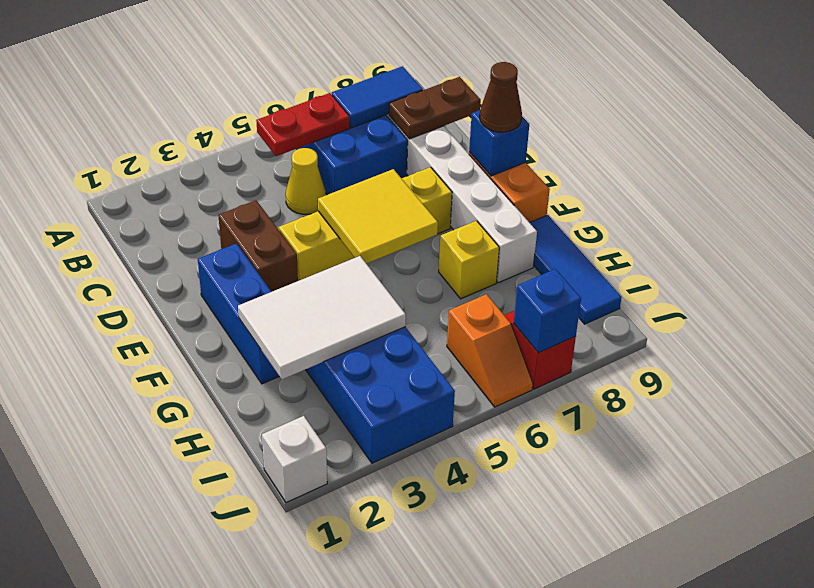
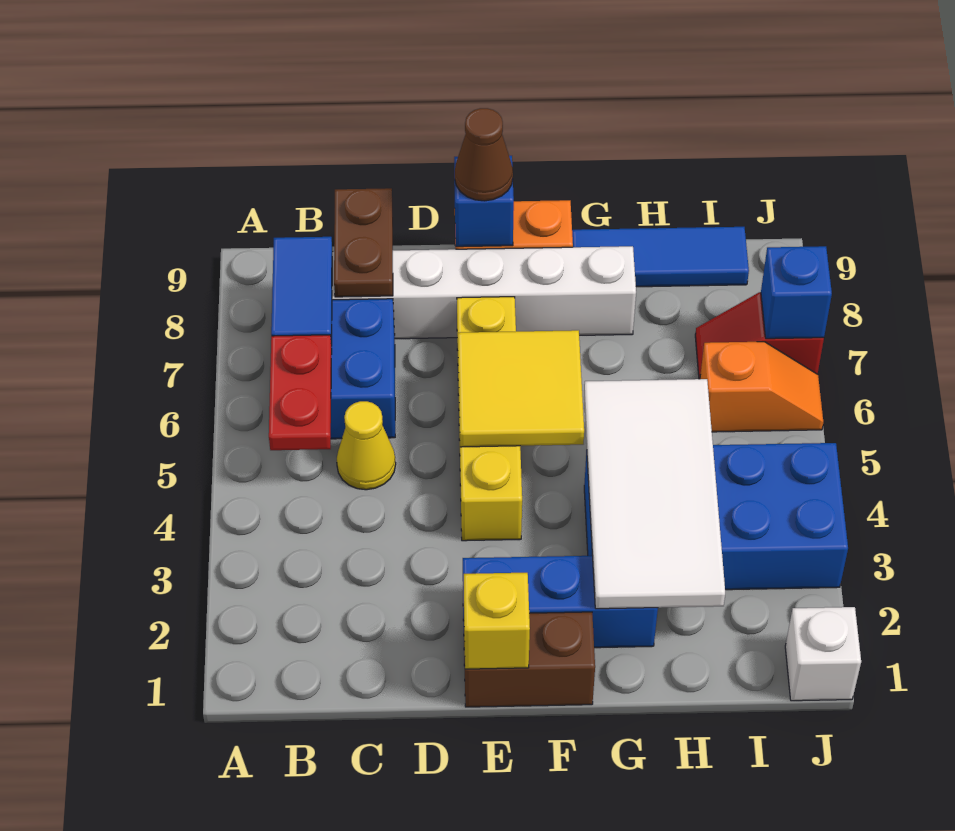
brown brick D3:E3 level 1 -> brown brick E1:F1 level 1
white tile G2:H4 level 2 -> white tile G2:H5 level 2
yellow brick G7 level 1 -> yellow brick E1 level 2

